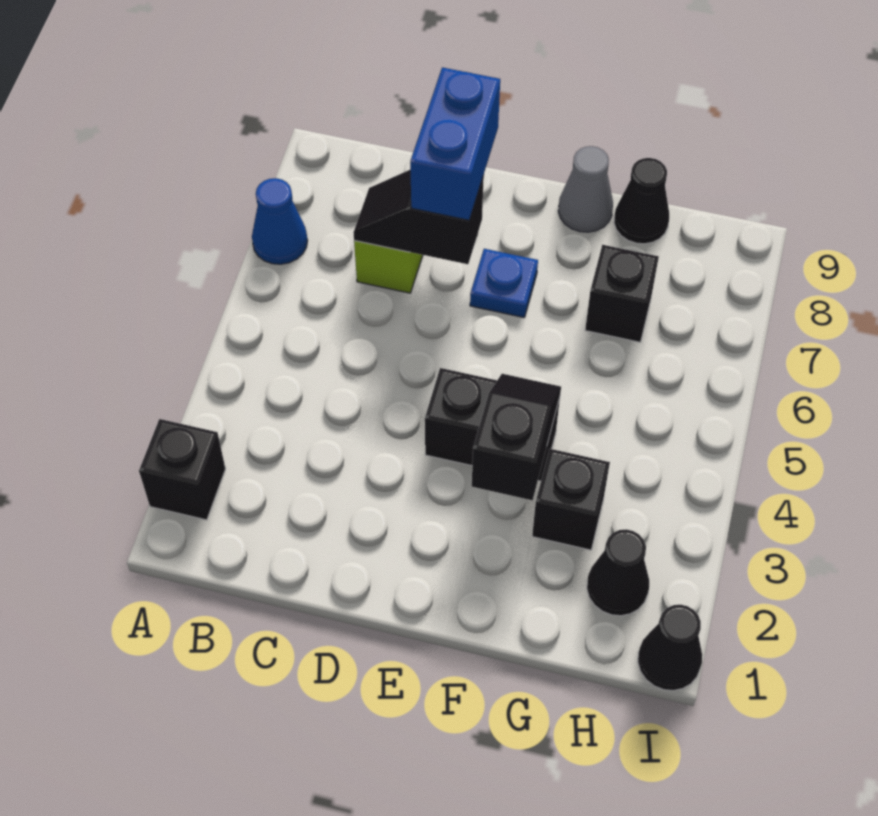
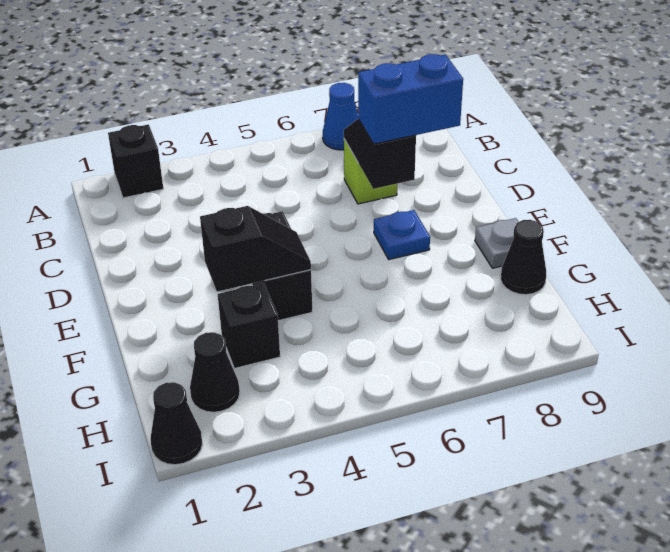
grey cone F9 level 1 -> grey plate F9 level 1
black brick G7 level 1 -> none

